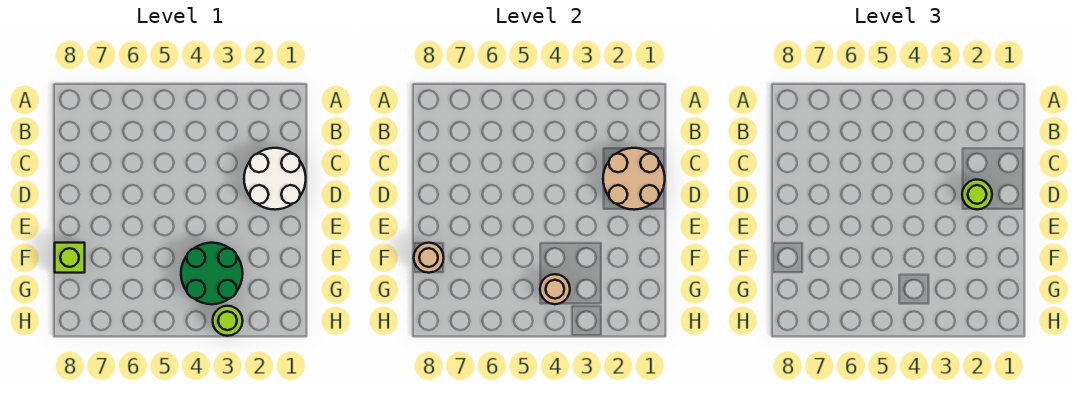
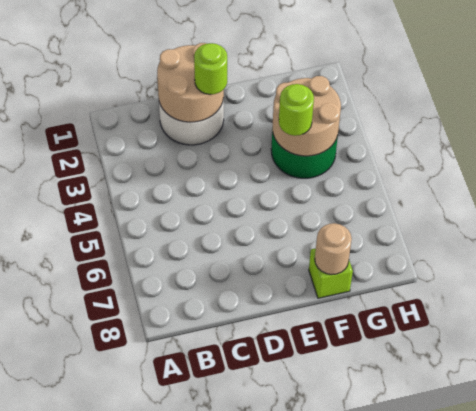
tan round brick G4 level 2 -> tan round brick F3:G4 level 2
lime round brick H3 level 1 -> lime round brick F4 level 3

